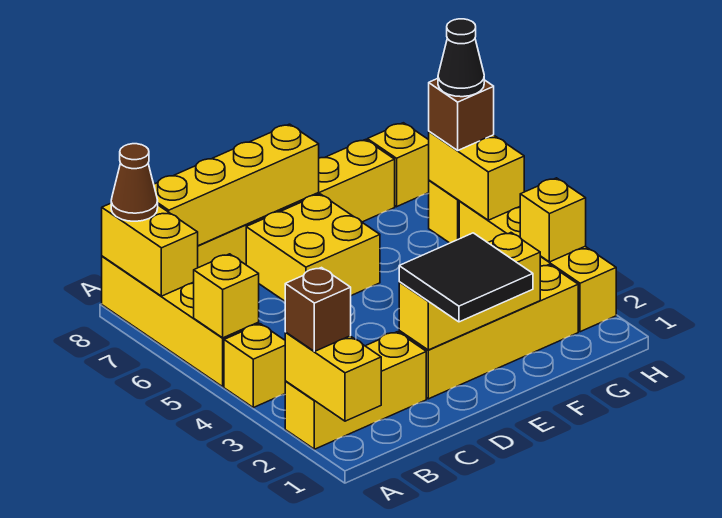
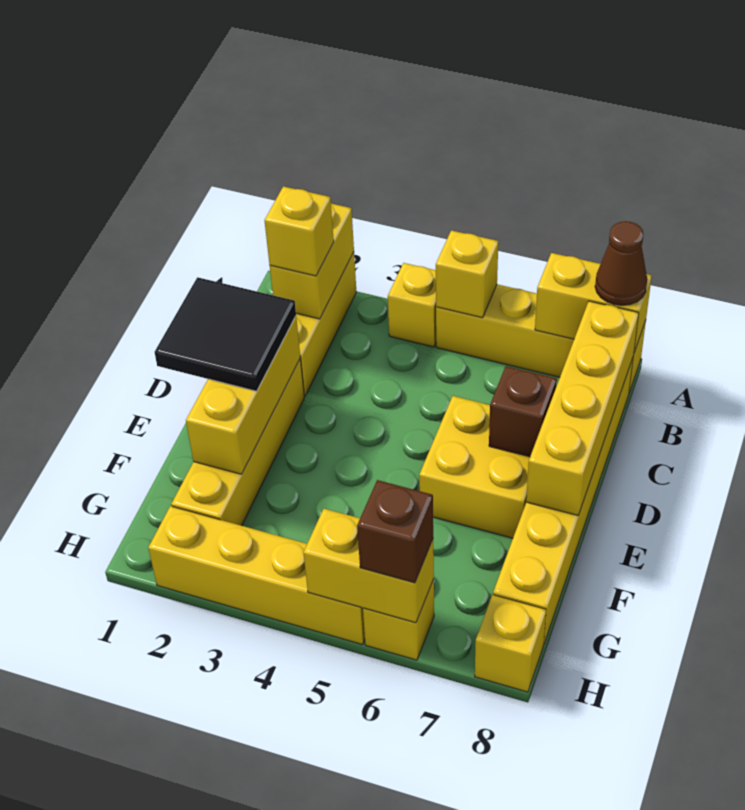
yellow brick A1:A2 level 2 -> yellow brick A2:B2 level 2
brown brick A2 level 3 -> brown brick D7 level 2
yellow brick H3 level 2 -> yellow brick B2 level 3
black cone H6 level 4 -> none

